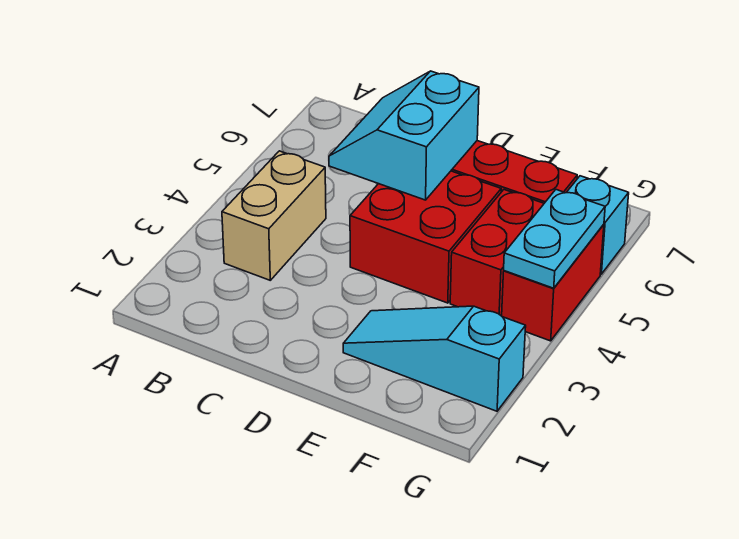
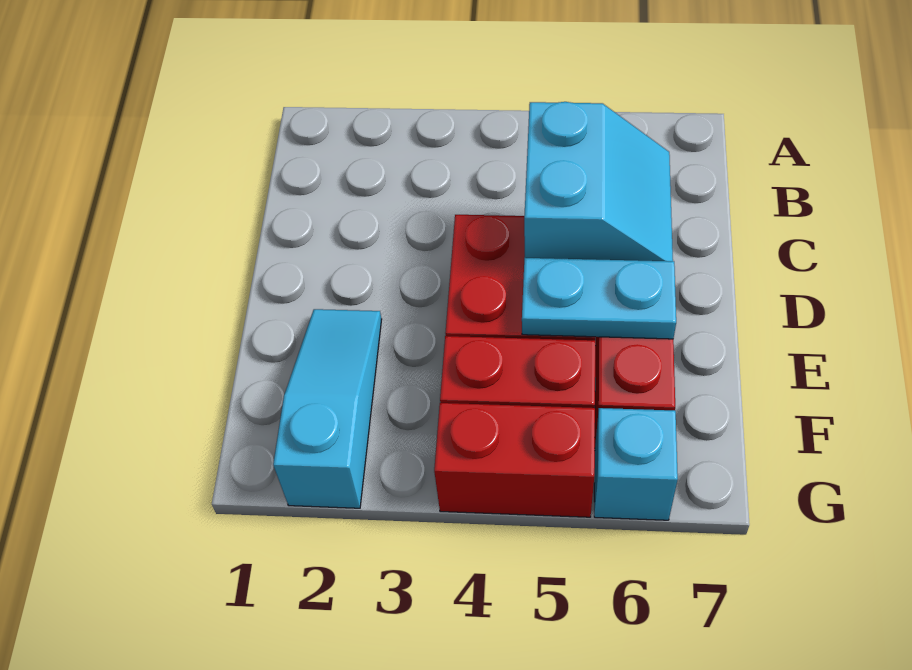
tan brick B3:B4 level 1 -> none
cyan slope C5:D6 level 2 top D -> cyan slope C5:D6 level 2 top 5
cyan plate G4:G5 level 2 -> cyan plate E5:E6 level 2

